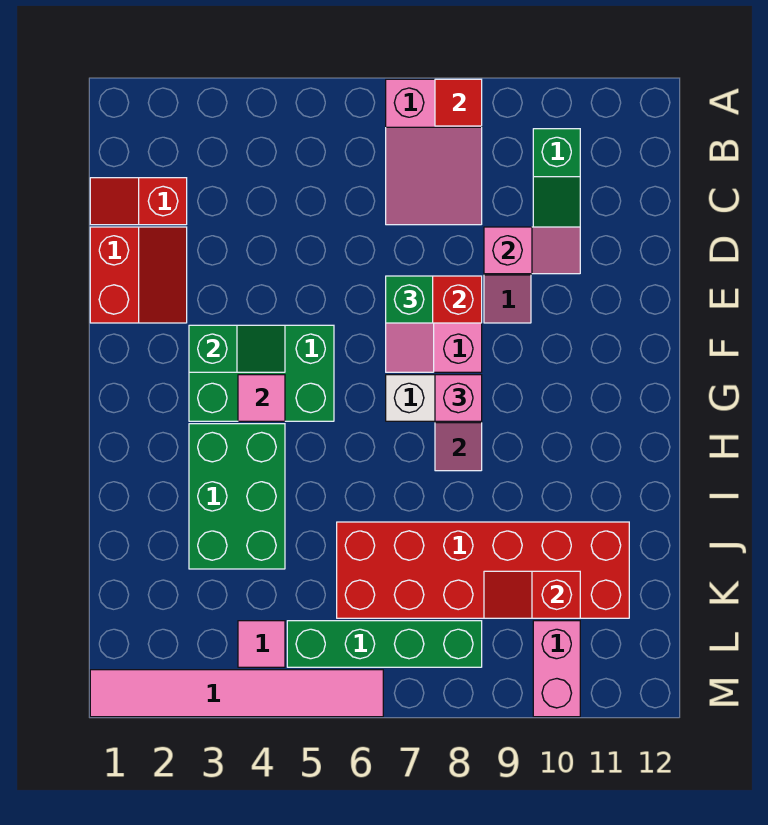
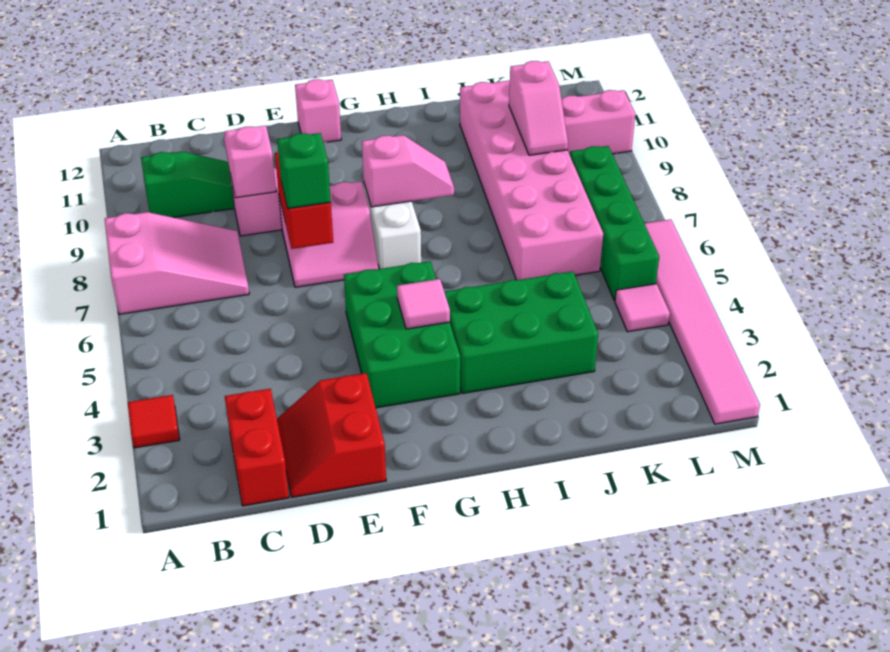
red tile A8 level 2 -> red tile A3 level 1
red slope C1:C2 level 1 top 2 -> red brick C1:C2 level 1
red slope D1:E2 level 1 top 1 -> red slope D1:E2 level 1 top E
green slope F3:F4 level 2 top 3 -> none
pink brick G8 level 3 -> pink brick F12 level 1
red brick J6:K11 level 1 -> pink brick J6:K11 level 1
red slope K9:K10 level 2 top 10 -> pink slope K9:K10 level 2 top 10

